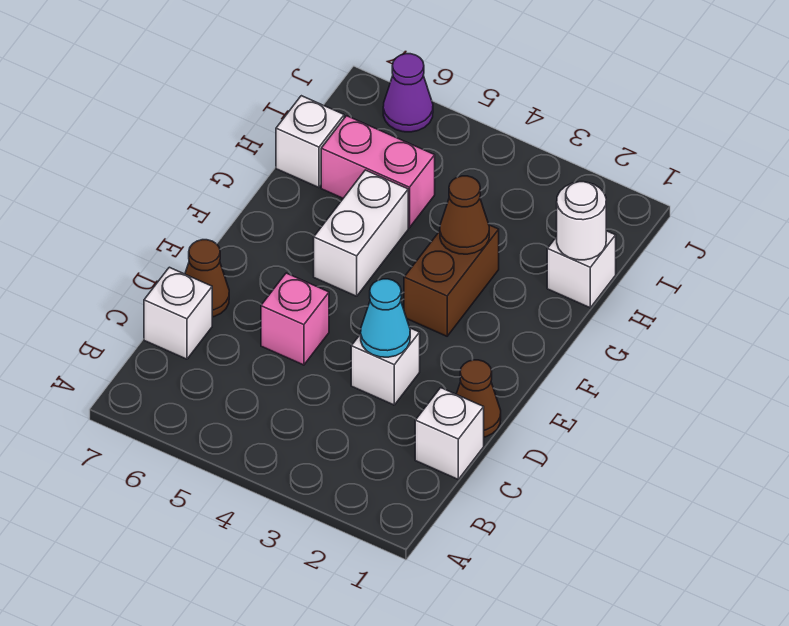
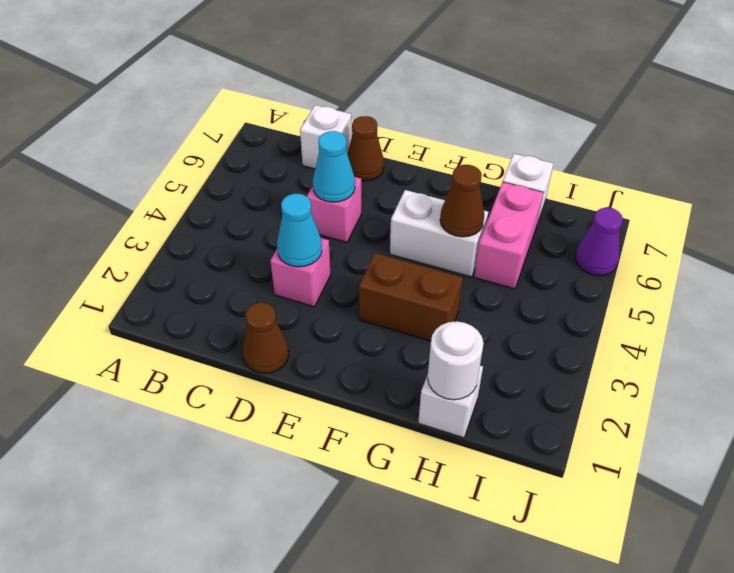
white brick C1 level 1 -> none
white brick D3 level 1 -> pink brick D3 level 1
none -> cyan cone D5 level 2
brown cone G3 level 2 -> brown cone G5 level 2

